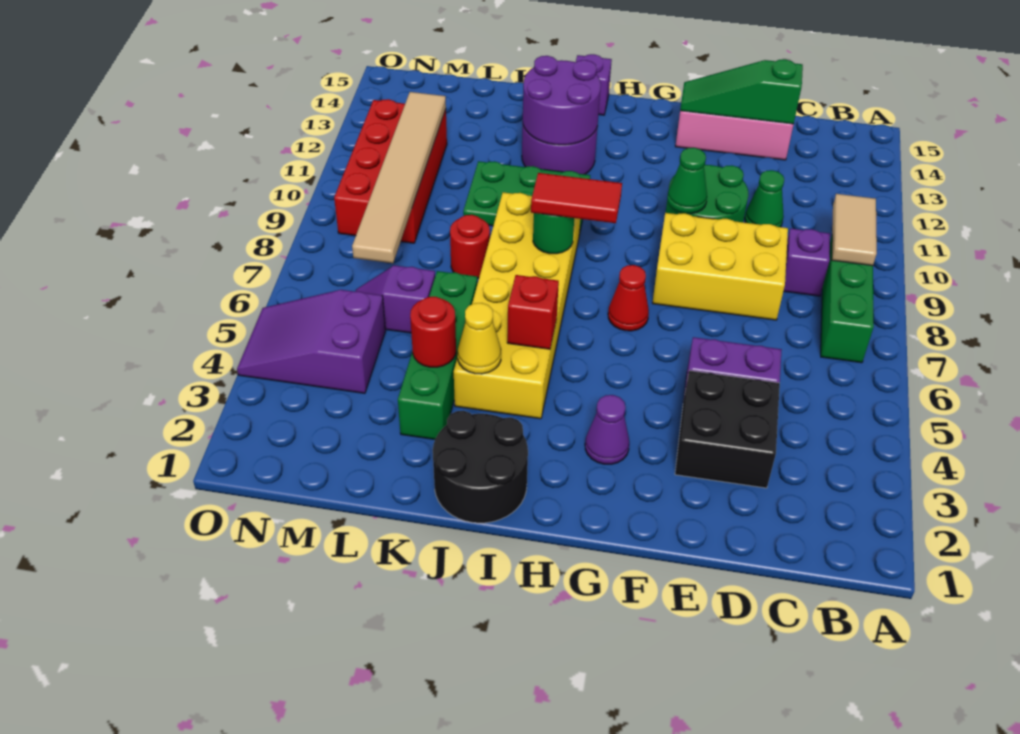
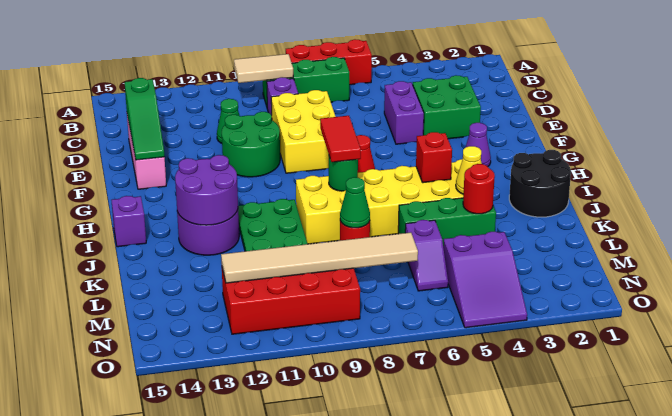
none -> red brick A6:A8 level 1
black brick D3:E4 level 1 -> green brick D3:E4 level 1
green cone F10 level 2 -> green cone K8 level 2
green brick K3:K6 level 1 -> green brick K4:K6 level 1

